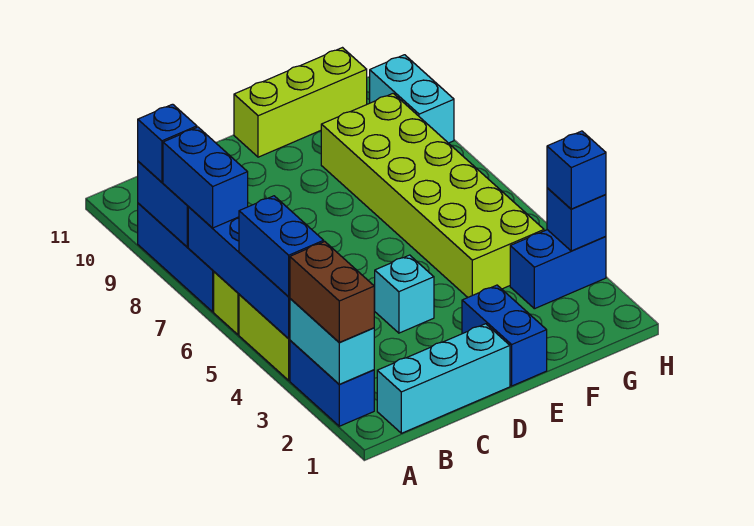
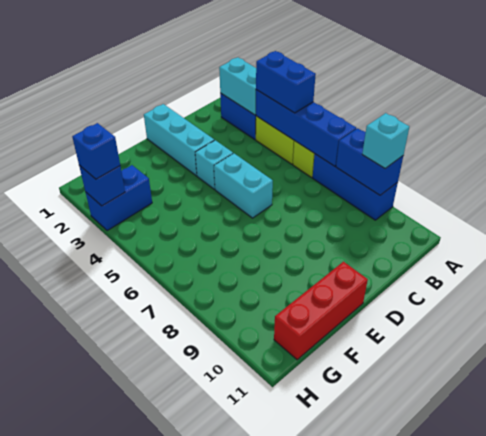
brown brick A2:A3 level 3 -> none
blue brick A7:A8 level 3 -> none
blue brick A9 level 3 -> cyan brick A9 level 3
cyan brick B1:D1 level 1 -> cyan brick D1:D3 level 1
blue brick E1:E2 level 1 -> none
lime brick E11:G11 level 1 -> red brick E11:G11 level 1
lime brick F4:G9 level 1 -> none
cyan brick H9:H10 level 1 -> cyan brick D5:D6 level 1

